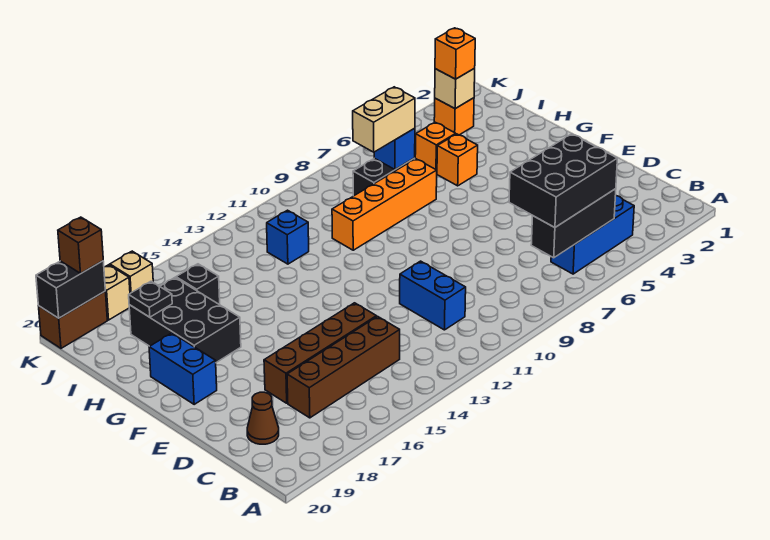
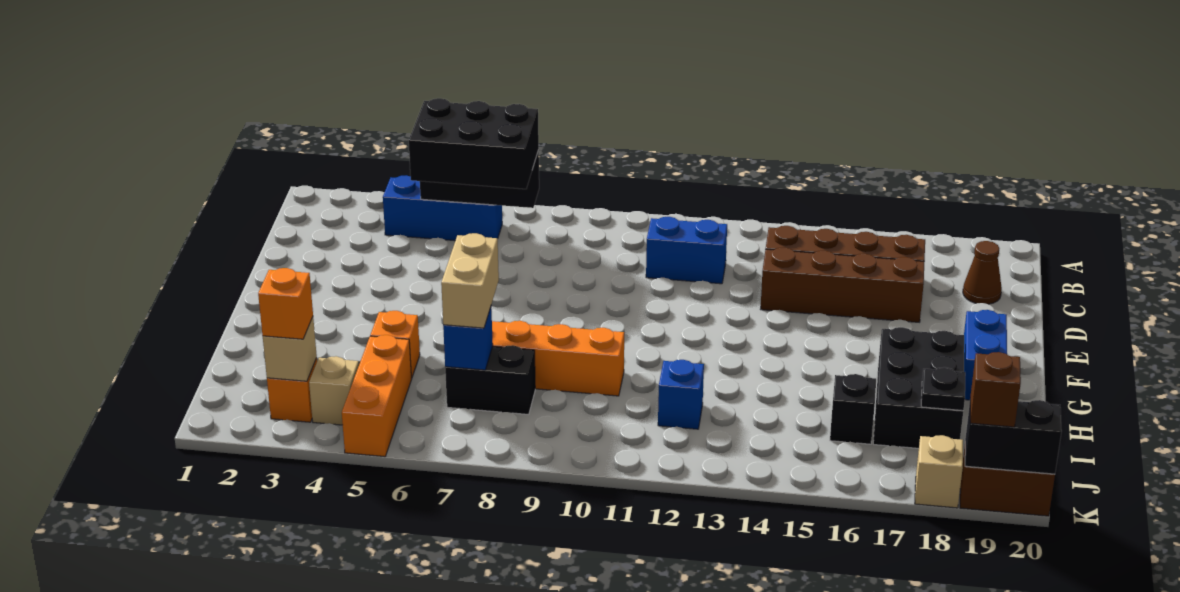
blue brick C11:D11 level 1 -> blue brick C11:C12 level 1
orange brick I5 level 1 -> orange brick I5:K5 level 1
tan brick I7:I8 level 3 -> tan brick H7:I7 level 3
tan brick K17 level 1 -> tan brick J4 level 1

